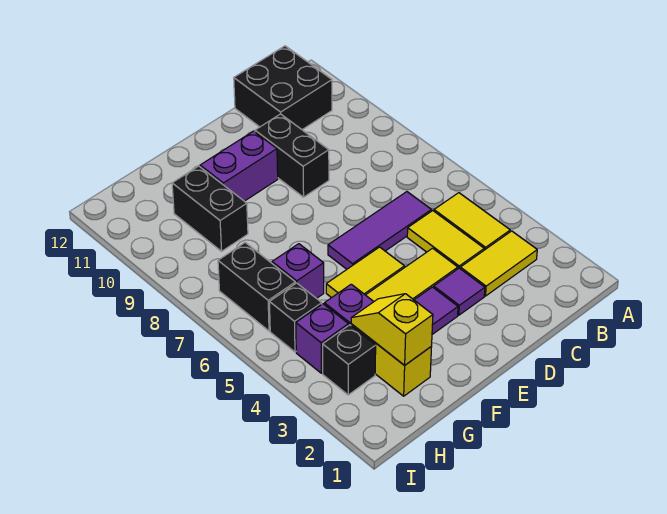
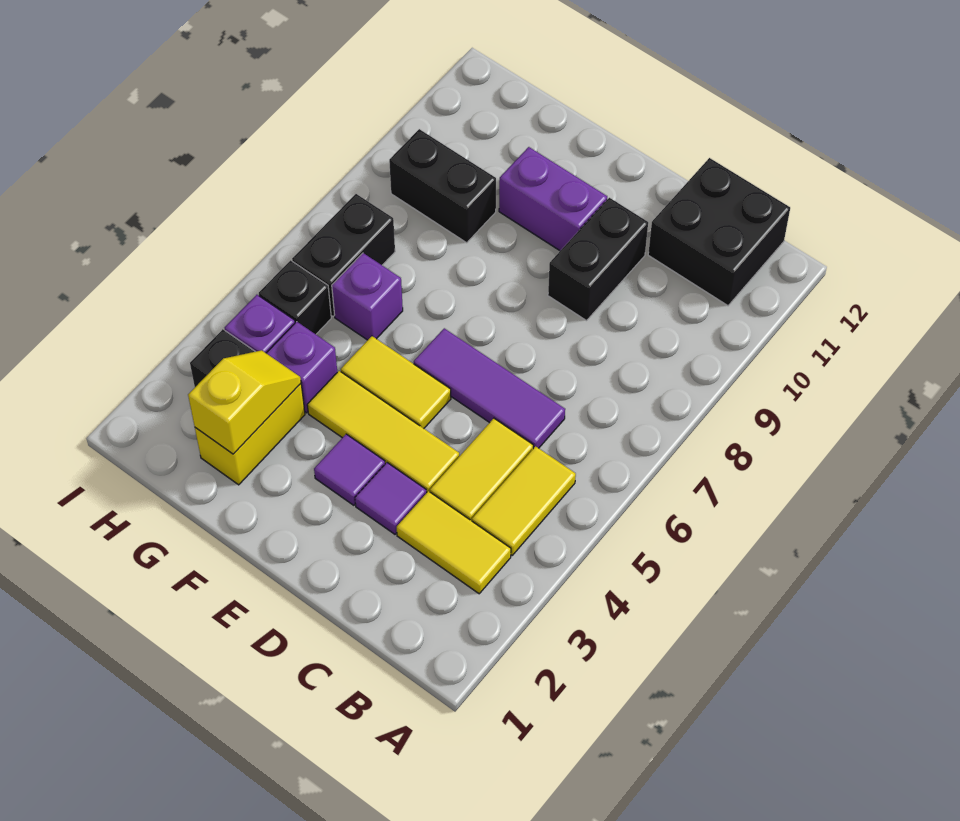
black brick G9:G10 level 1 -> black brick G9:H9 level 1

